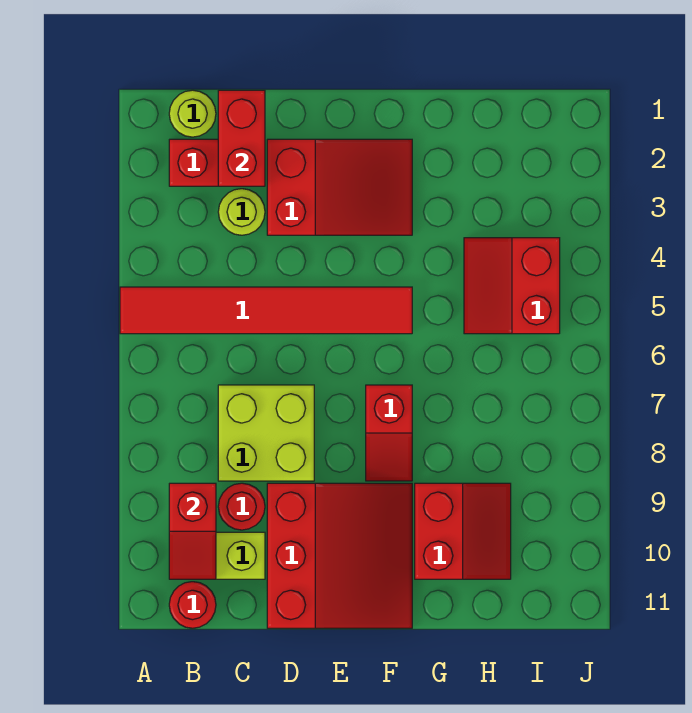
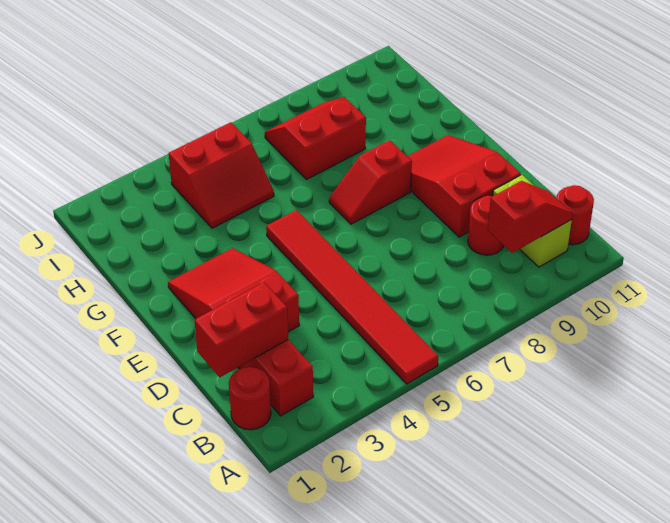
lime round brick B1 level 1 -> red round brick B1 level 1
lime round brick C3 level 1 -> none
lime brick C7:D8 level 1 -> none
red slope D9:F11 level 1 top D -> red slope D9:F10 level 1 top D
red slope F7:F8 level 1 top 7 -> red slope F7:F8 level 1 top 8
red slope G9:H10 level 1 top G -> red slope H7:I8 level 1 top H

